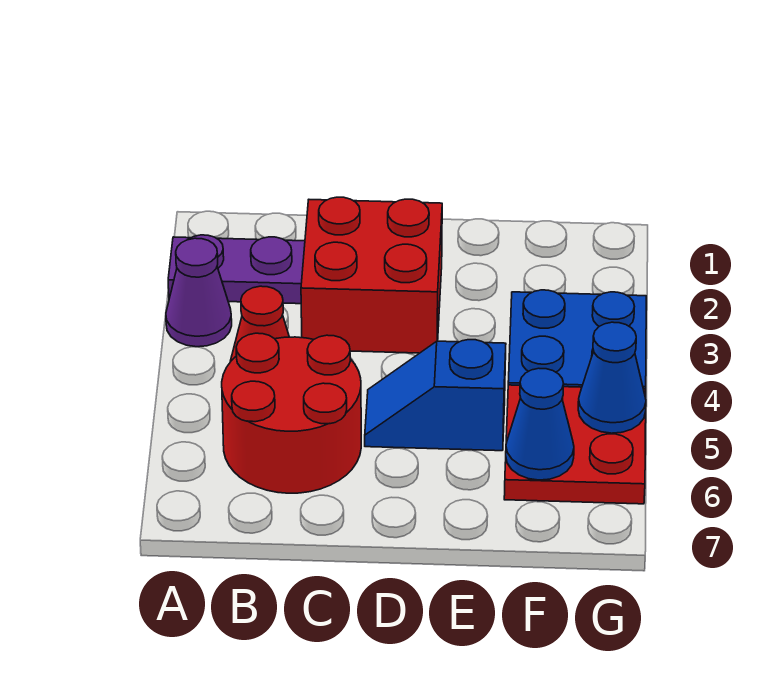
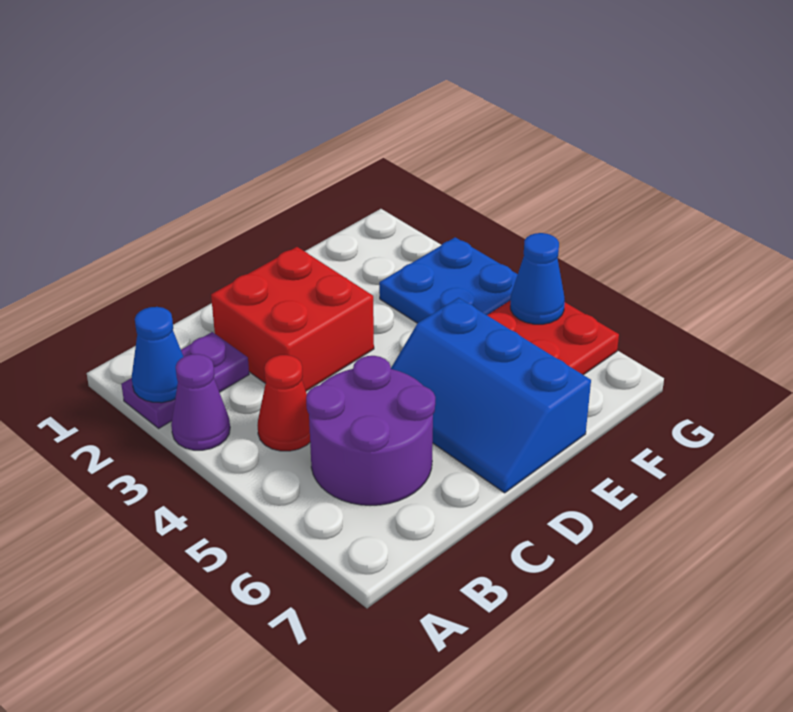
red round brick B5:C6 level 1 -> purple round brick B5:C6 level 1
blue slope D5:E5 level 1 top E -> blue slope D5:E7 level 1 top E
blue cone F6 level 2 -> blue cone A2 level 2

